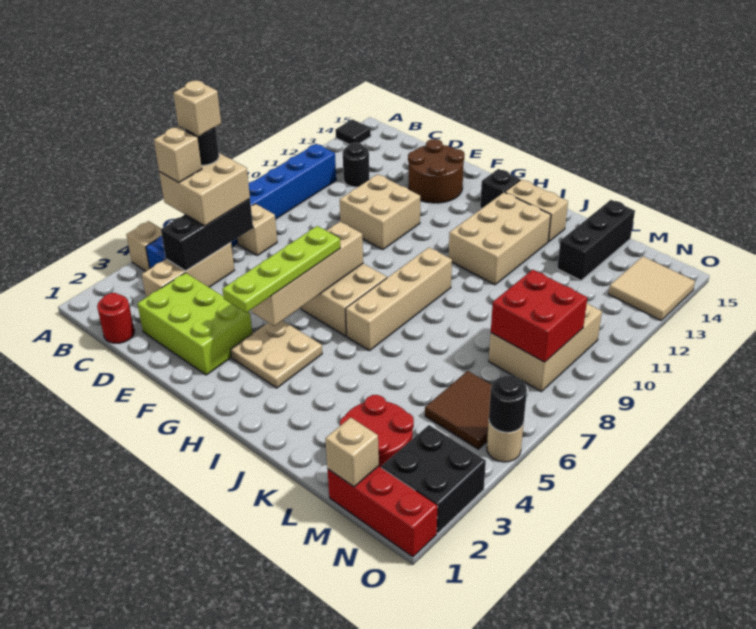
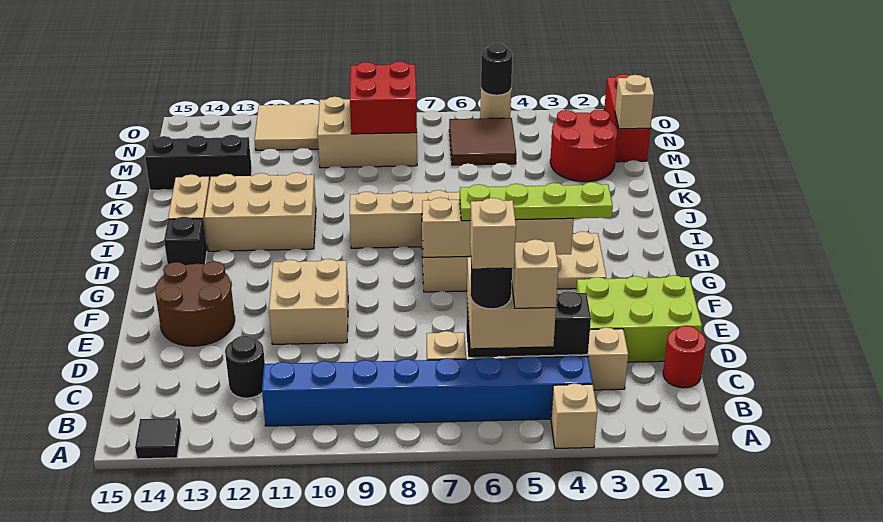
lime brick D2:F3 level 1 -> lime brick D1:E3 level 1
black brick N2:O3 level 1 -> none
tan tile N13:O14 level 1 -> tan tile N11:O12 level 1

